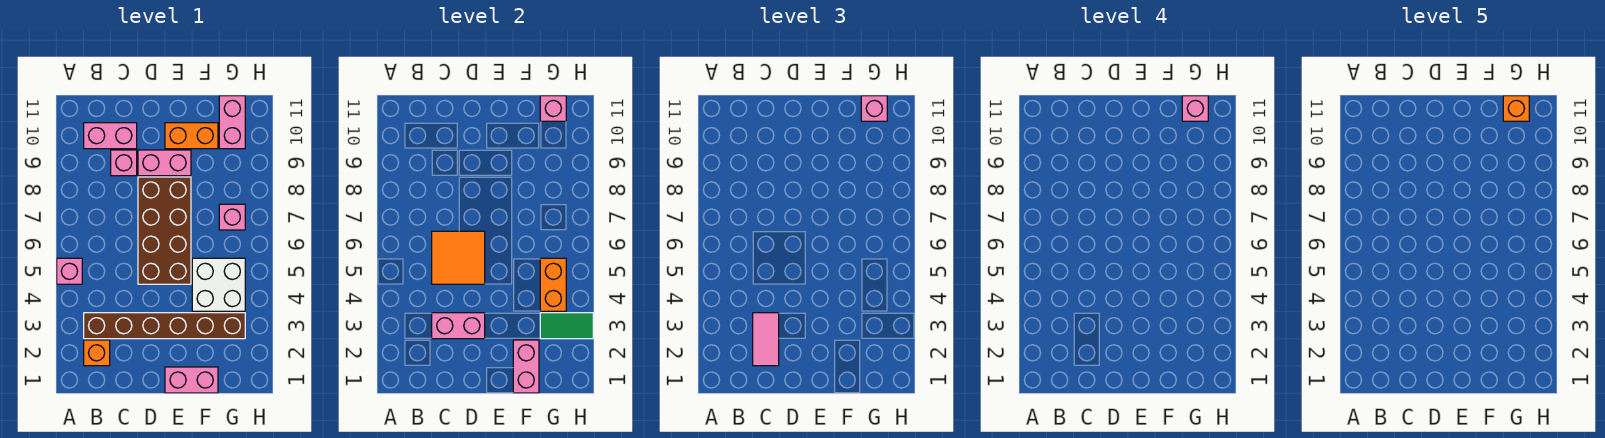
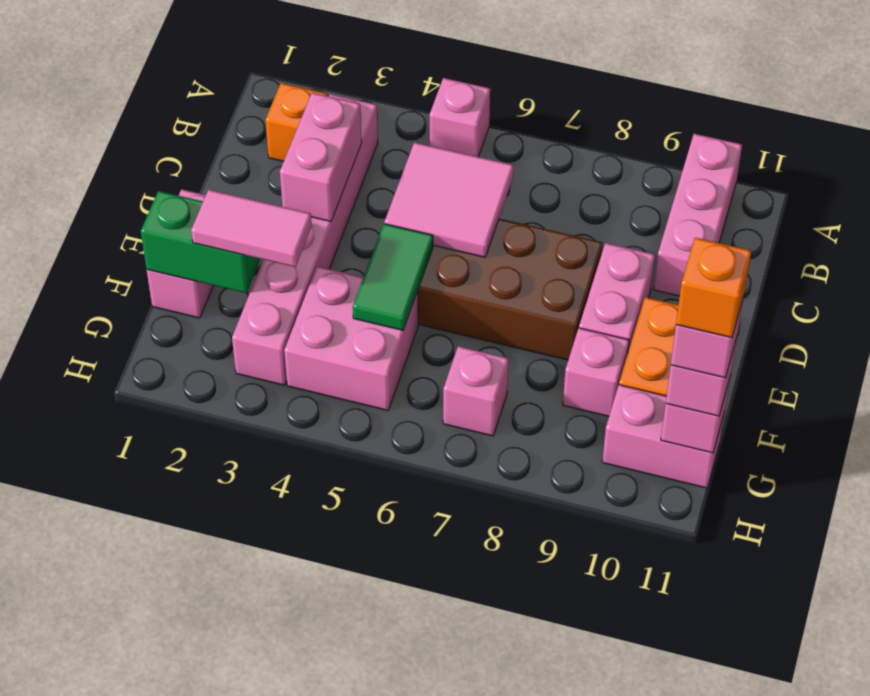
brown brick B3:G3 level 1 -> pink brick B3:G3 level 1
pink brick B10:C10 level 1 -> pink brick A10:C10 level 1
pink tile C2:C3 level 3 -> pink tile F2:F3 level 3
orange tile C5:D6 level 2 -> pink tile C5:D6 level 2
pink brick C9 level 1 -> pink brick F9 level 1
pink brick F1:F2 level 2 -> green brick F1:F2 level 2
white brick F4:G5 level 1 -> pink brick F4:G5 level 1
green tile G3:H3 level 2 -> green tile E5:F5 level 2
orange brick G4:G5 level 2 -> none

